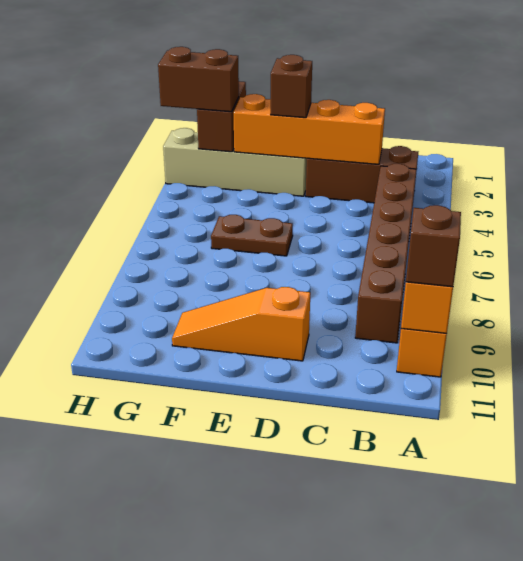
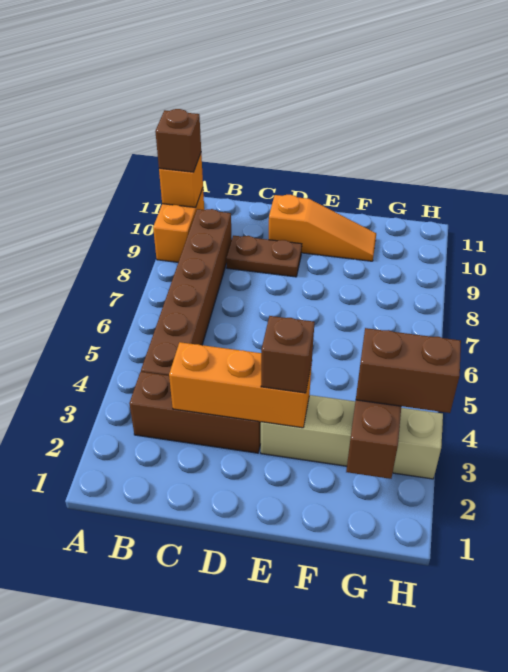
orange brick C3:F3 level 2 -> orange brick C3:E3 level 2
brown plate E6:F6 level 1 -> brown plate C9:D9 level 1

